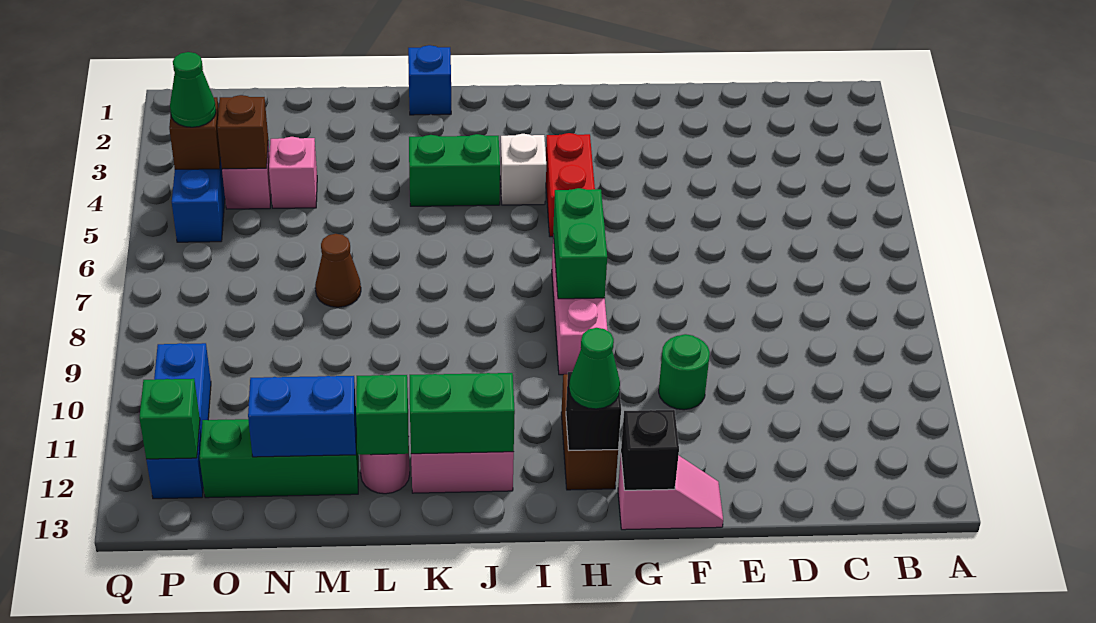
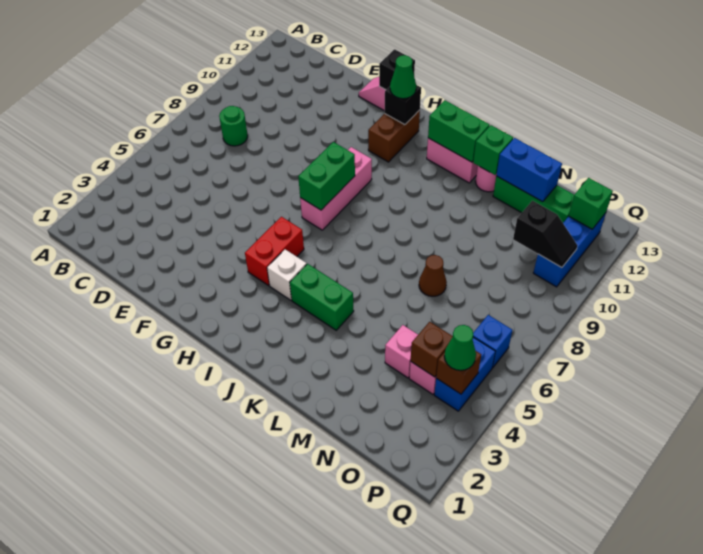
green round brick F10 level 1 -> green round brick C8 level 1
blue brick K1 level 1 -> blue brick P6 level 1
none -> black slope O10:P10 level 2 top O

